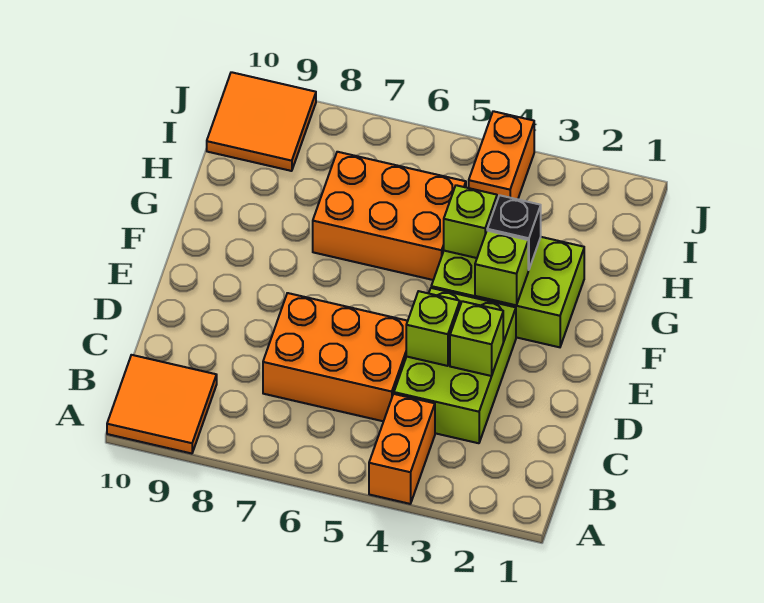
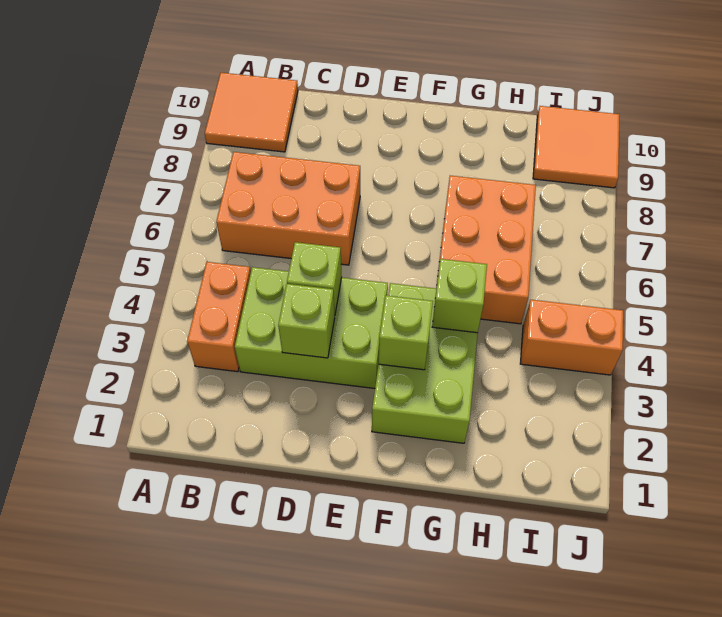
orange brick A4:B4 level 1 -> orange brick B3:B4 level 1
orange brick C5:D7 level 1 -> orange brick B6:D7 level 1
black brick G3 level 2 -> none

